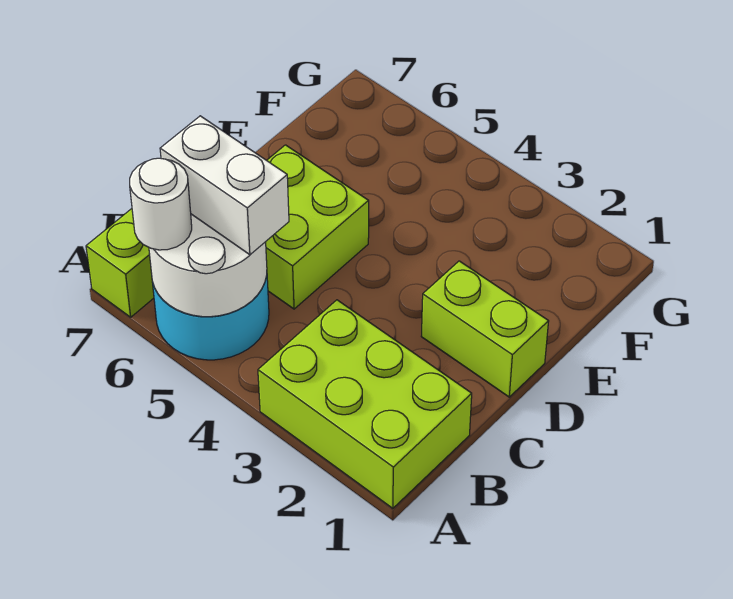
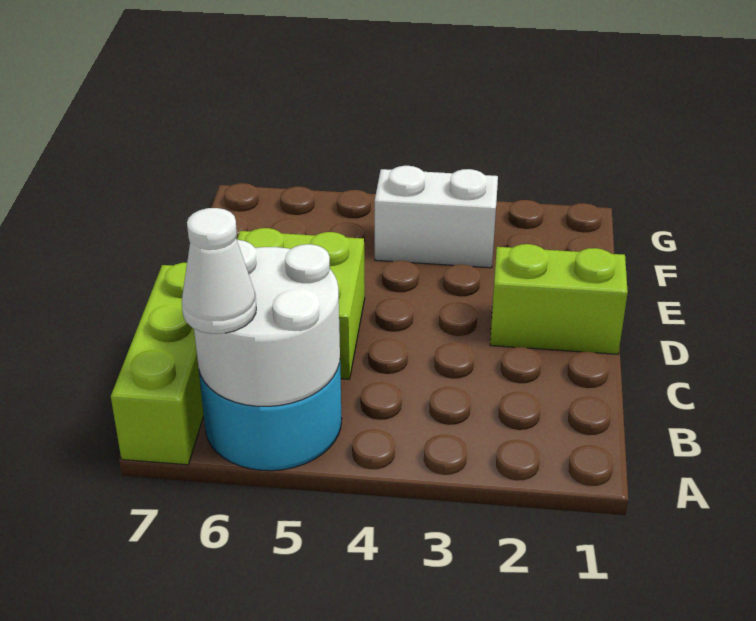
lime brick A1:B3 level 1 -> none
white round brick A6 level 3 -> white cone A6 level 3
white brick B5:B6 level 3 -> white brick F3:F4 level 1

